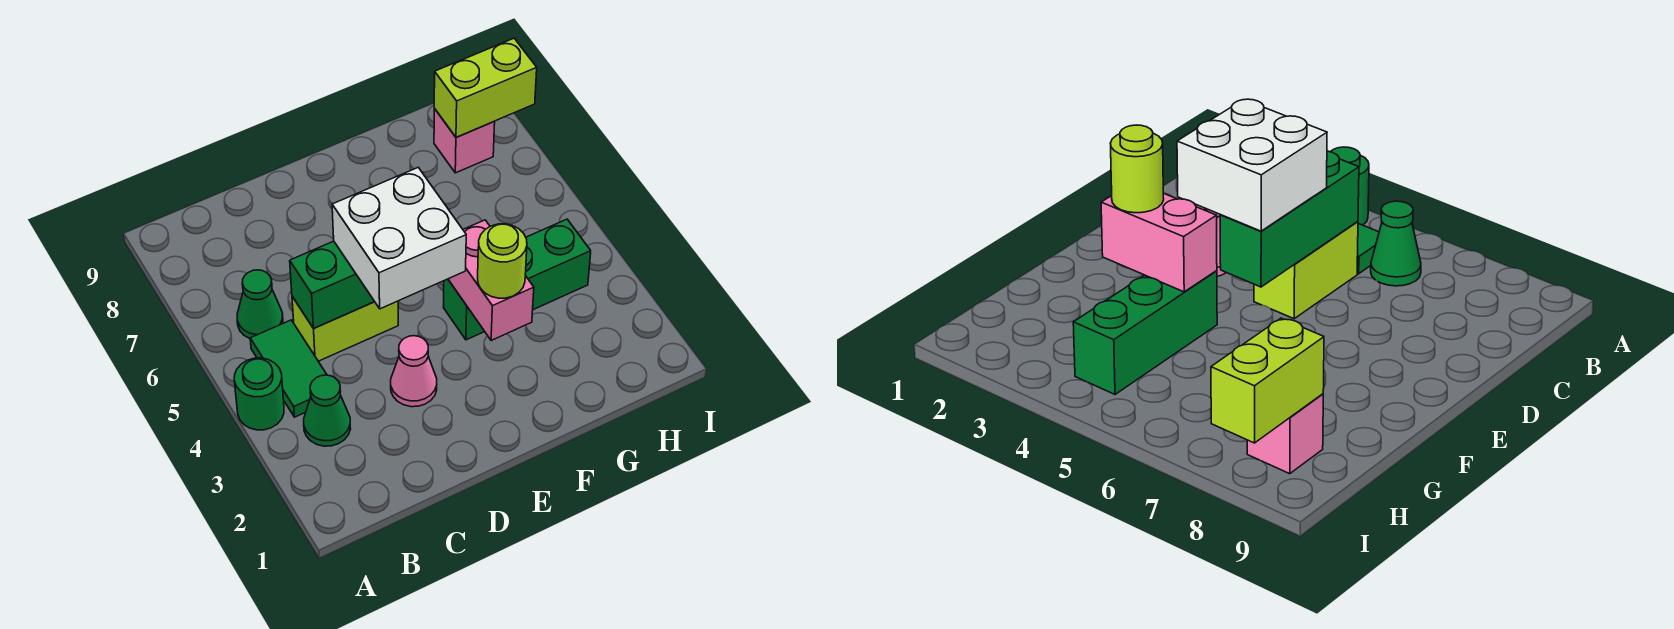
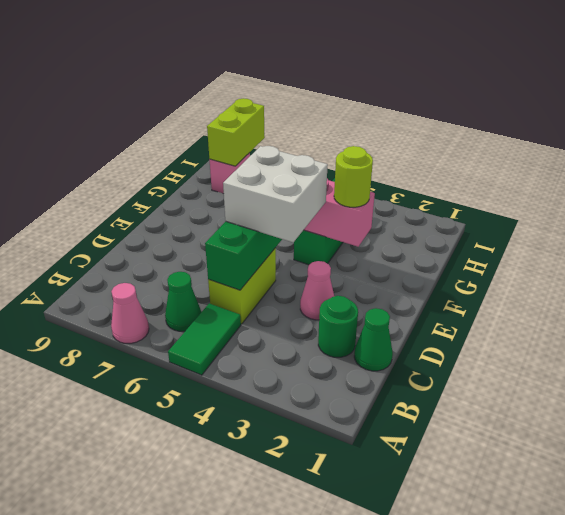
green round brick A4 level 1 -> green round brick C2 level 1
none -> pink cone A7 level 1
green cone B3 level 1 -> green cone C1 level 1
green tile B4:B5 level 1 -> green tile A5:B5 level 1

